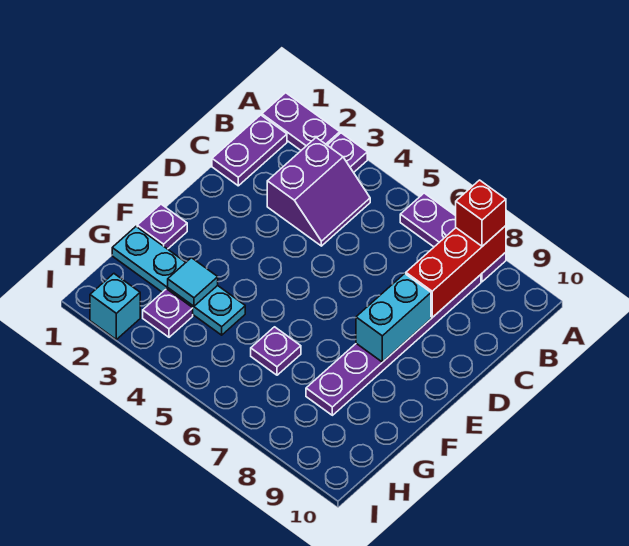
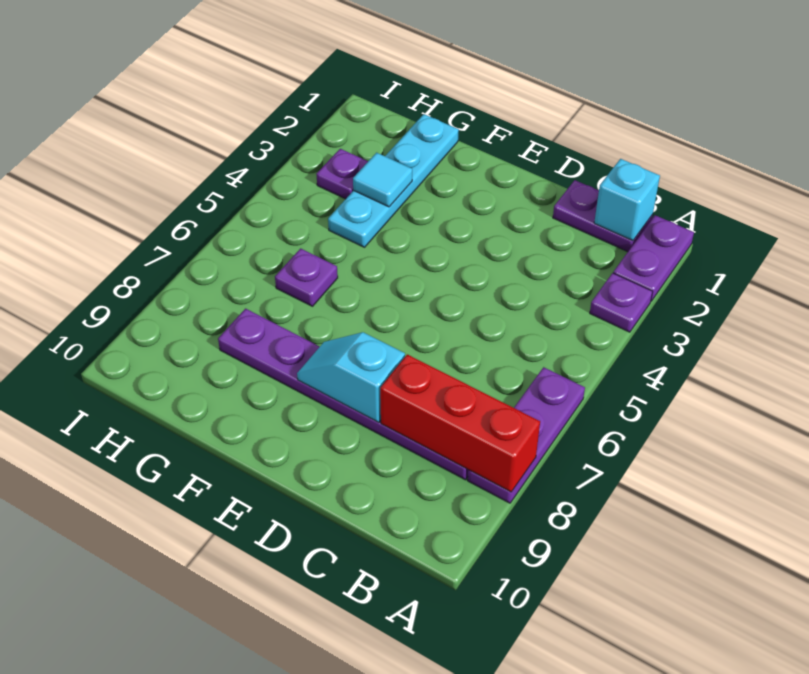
red brick A8 level 3 -> none
purple slope B3:C4 level 1 top 3 -> none
cyan brick D8:E8 level 2 -> cyan slope D8:E8 level 2 top D
purple plate F1 level 1 -> none
cyan brick I2 level 1 -> cyan brick B1 level 2

